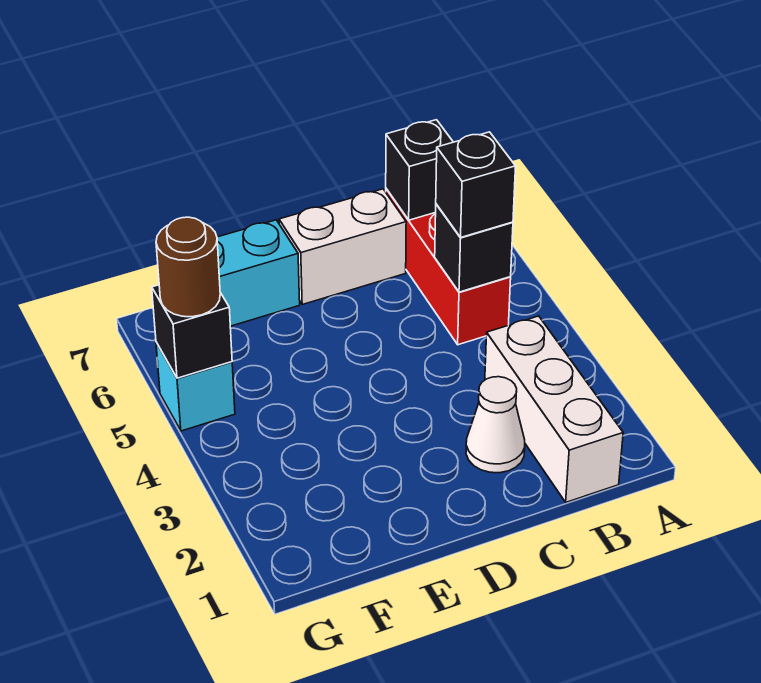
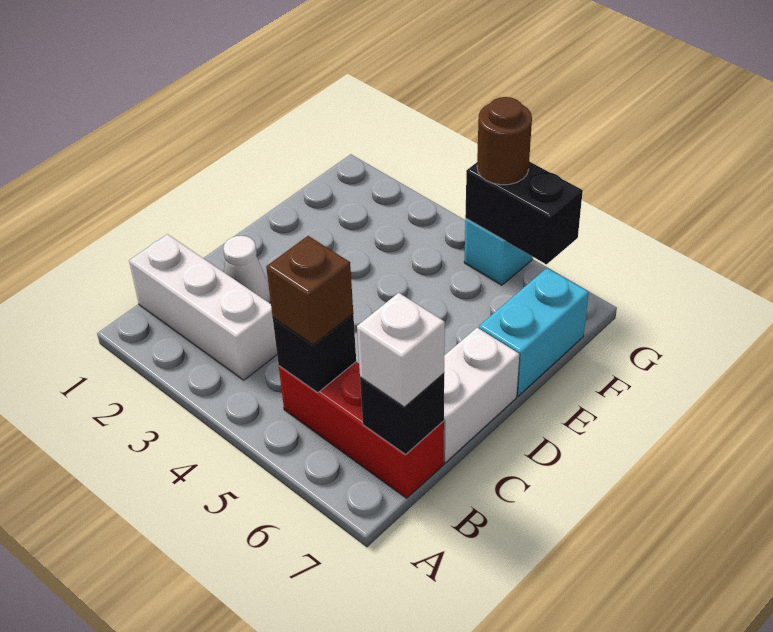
black brick B5 level 3 -> brown brick B5 level 3
none -> white brick B7 level 3
black brick G5 level 2 -> black brick G5:G6 level 2

